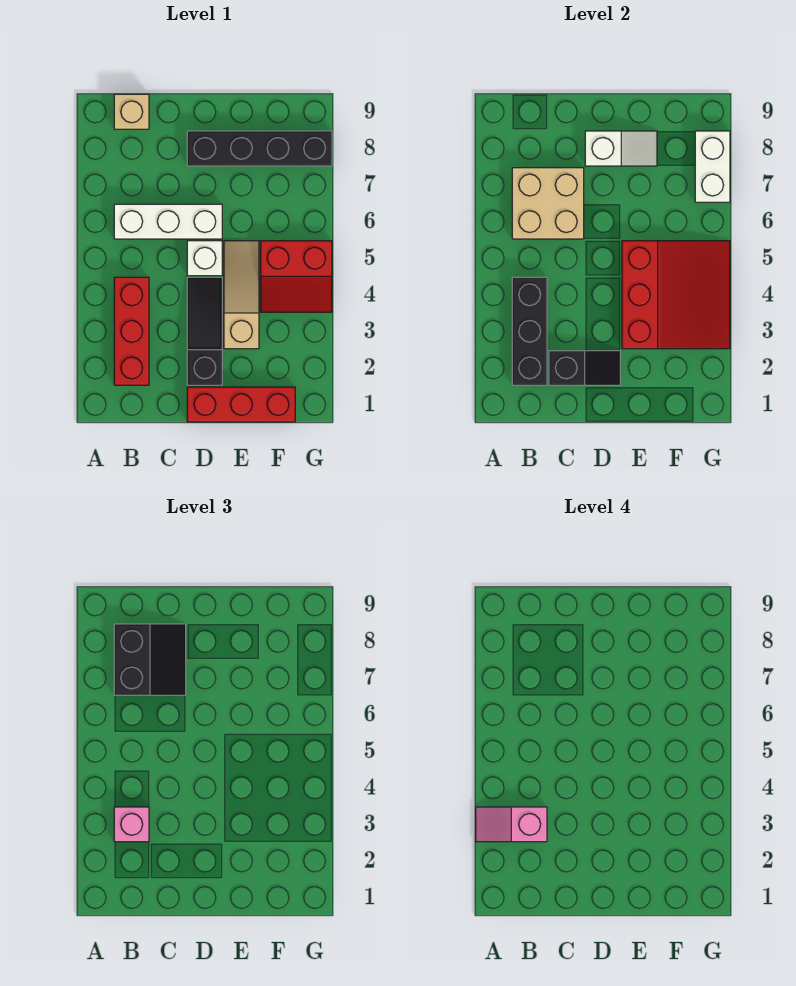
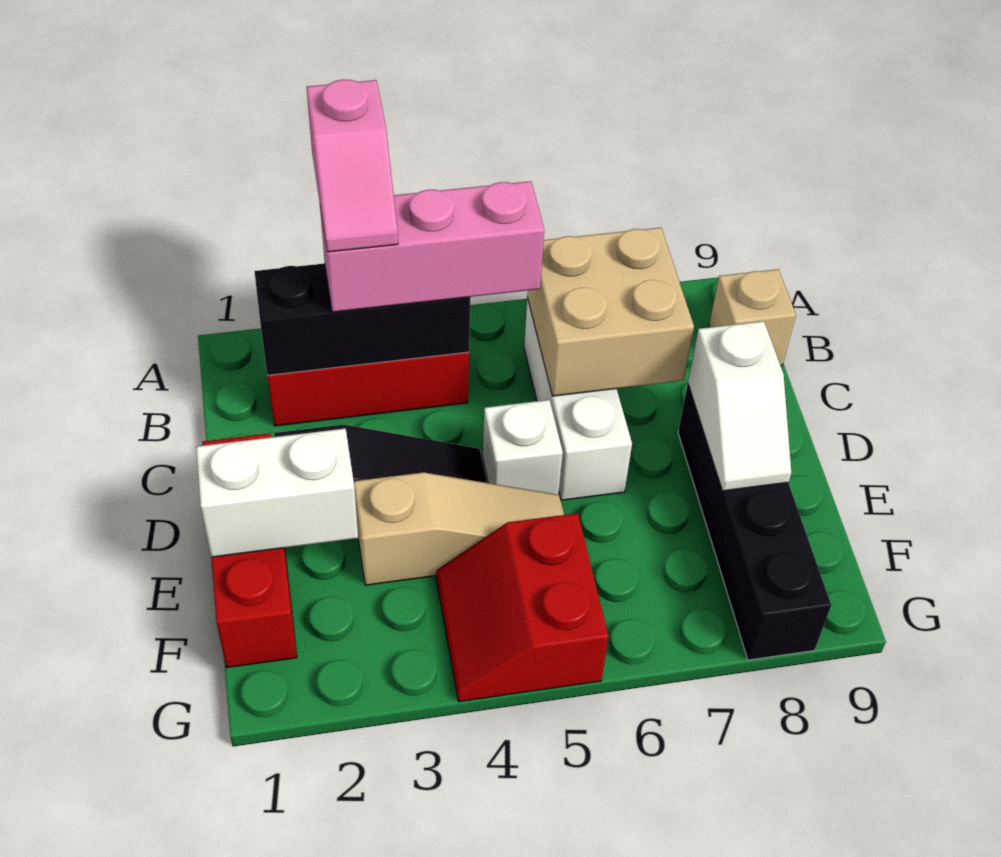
pink slope A3:B3 level 4 top B -> pink slope A3:B3 level 4 top A
pink brick B3 level 3 -> pink brick B3:B5 level 3
black slope B7:C8 level 3 top B -> none
black slope C2:D2 level 2 top C -> none
red slope E3:G5 level 2 top E -> none
white brick G7:G8 level 2 -> white brick E1:E2 level 2

